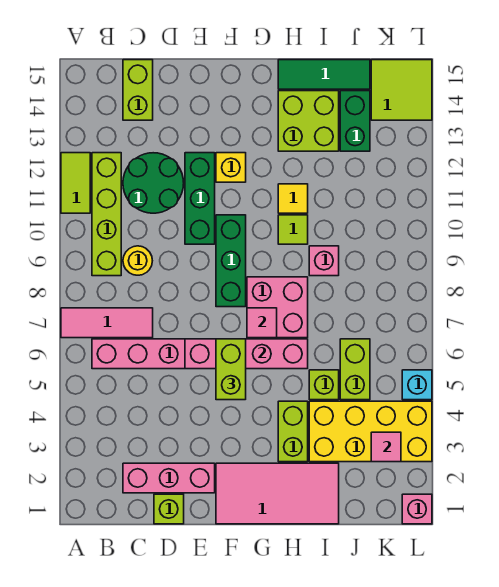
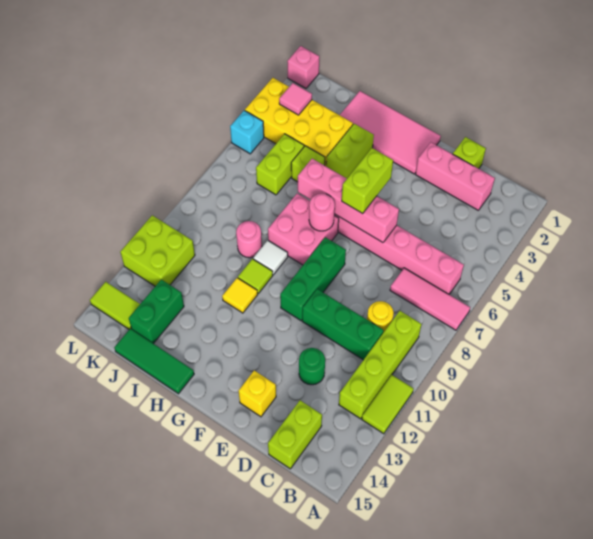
green round brick C11:D12 level 1 -> green round brick D12 level 1
green brick E10:E12 level 1 -> green brick C10:E10 level 1
yellow brick F12 level 1 -> yellow brick E14 level 1
pink tile G7 level 2 -> pink round brick G7 level 2
none -> white tile H9 level 1
lime brick H13:I14 level 1 -> lime brick K11:L12 level 1
pink brick I9 level 1 -> pink round brick I9 level 1
lime tile K14:L15 level 1 -> lime tile K14:L14 level 1

